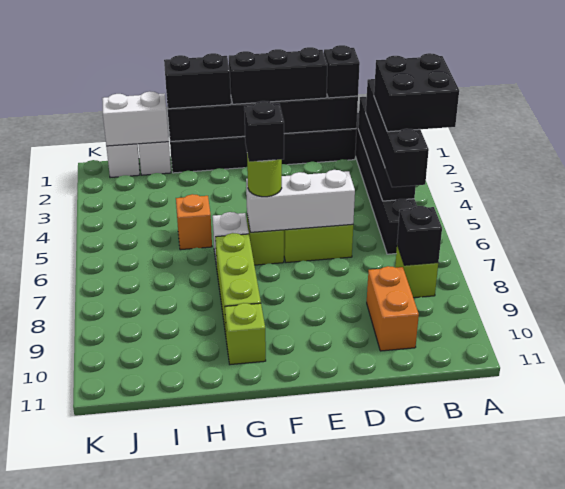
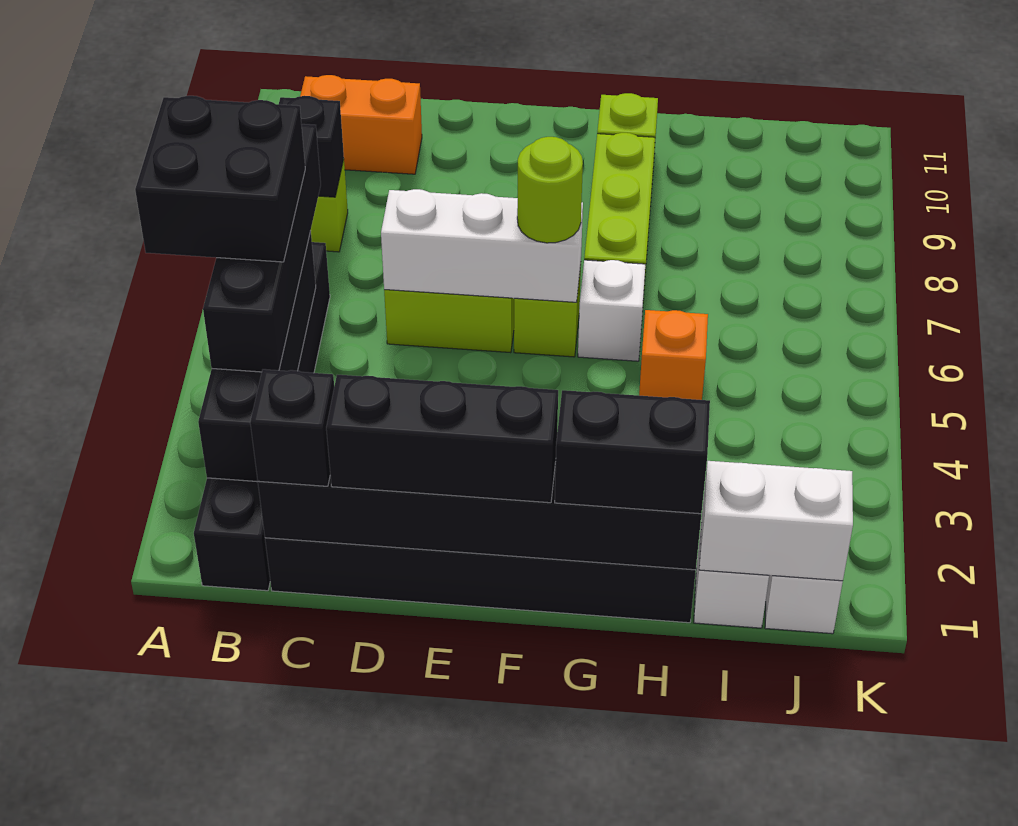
orange brick C9:C10 level 1 -> orange brick B10:C10 level 1
black brick F6 level 4 -> none

